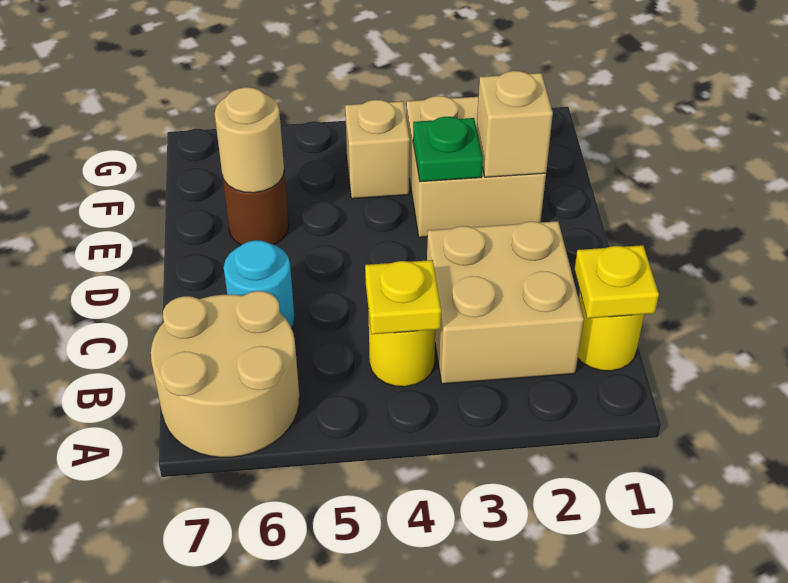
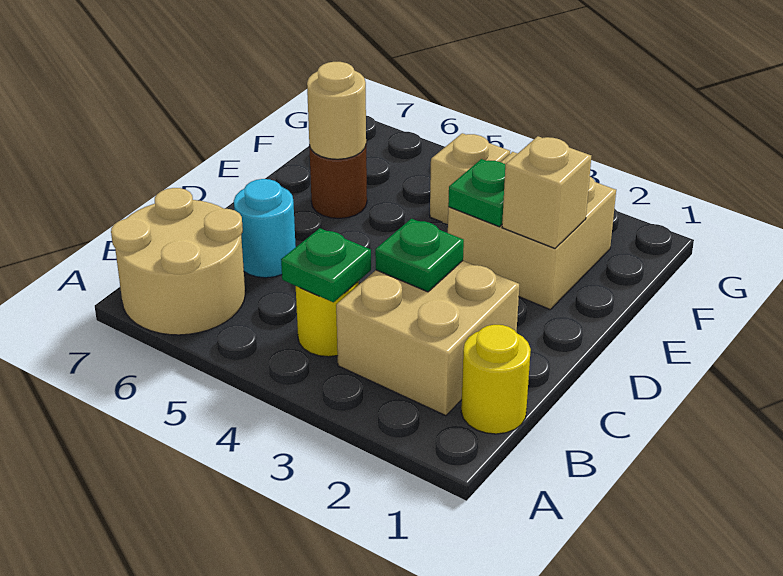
yellow plate B1 level 2 -> none
yellow plate B4 level 2 -> green plate B4 level 2
none -> green plate C3 level 2

